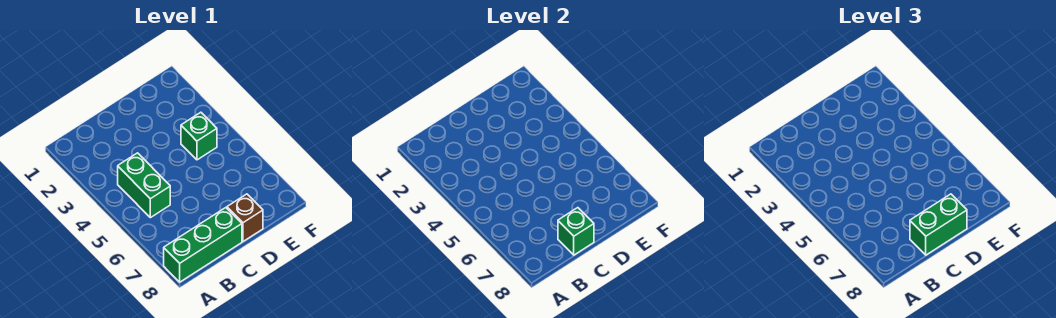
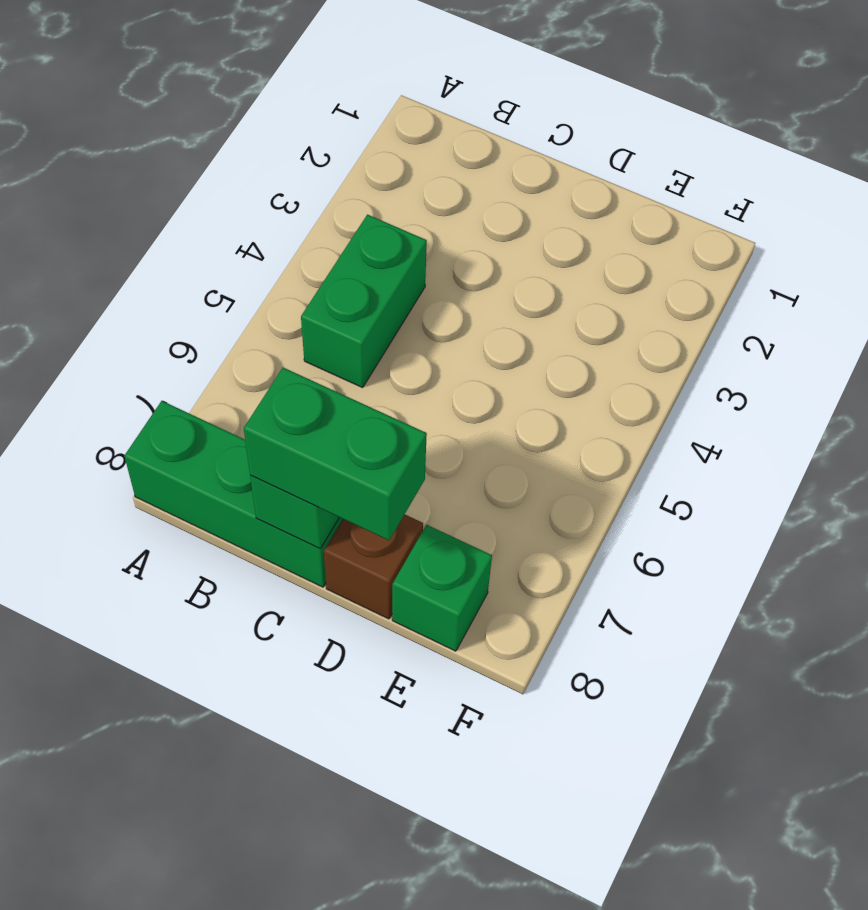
green brick E4 level 1 -> green brick E8 level 1

